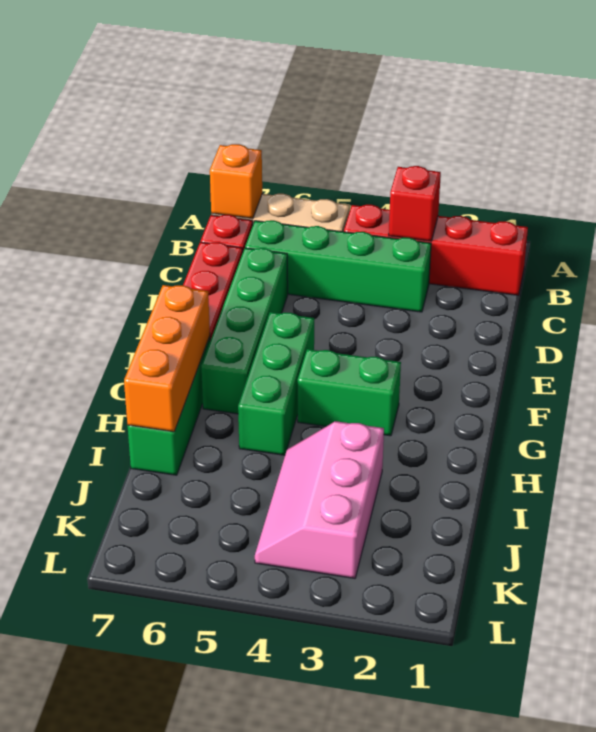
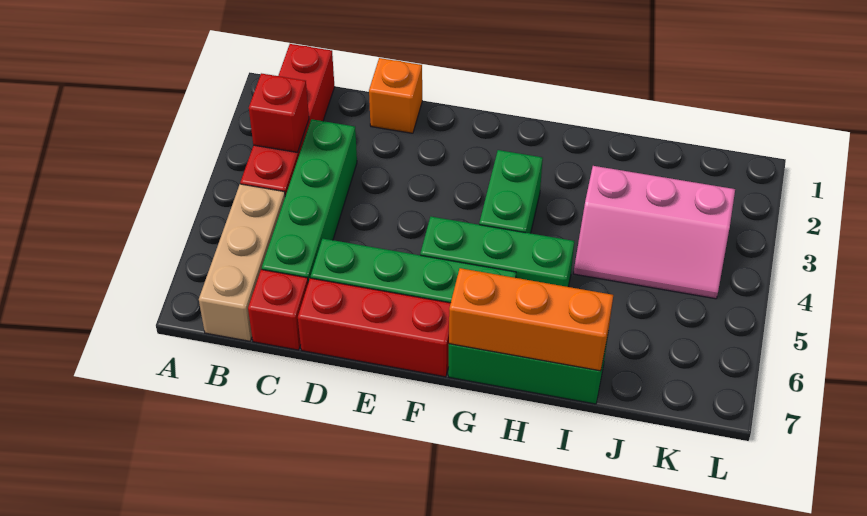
orange brick B7 level 2 -> orange brick D1 level 1

